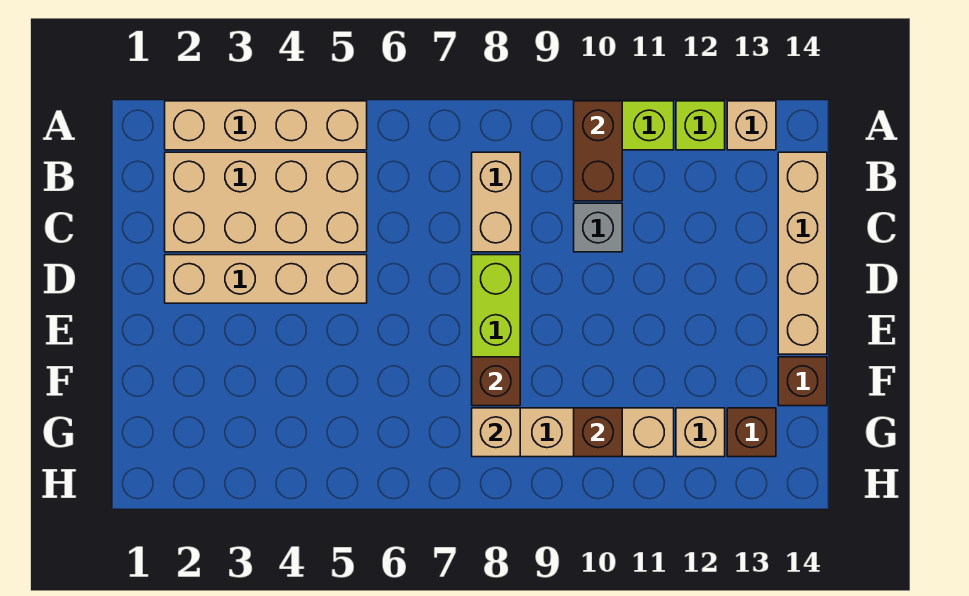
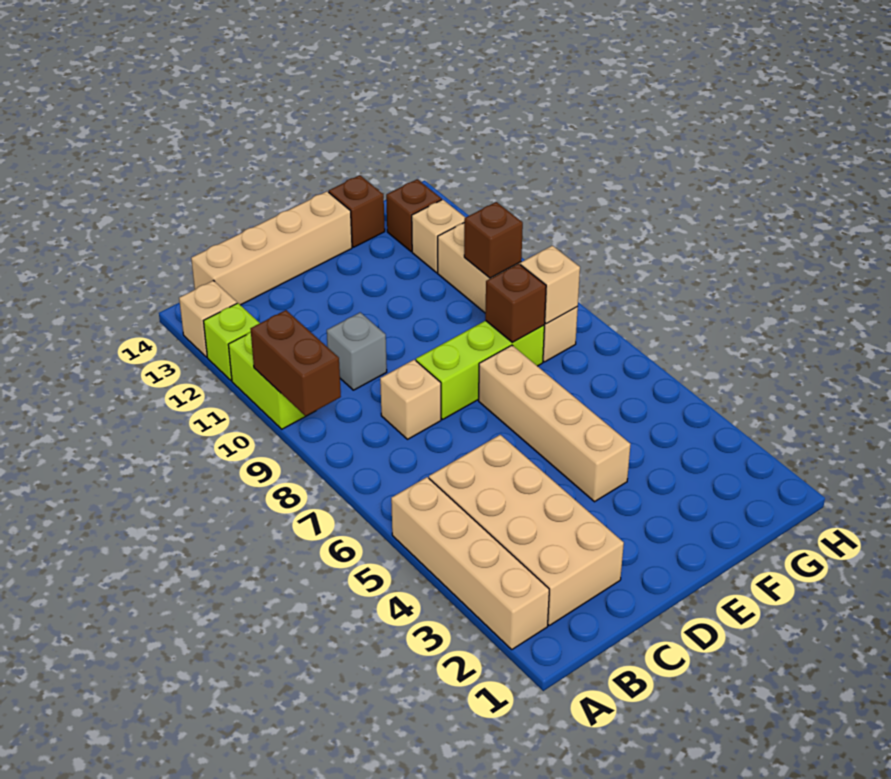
brown brick A10:B10 level 2 -> brown brick A9:A10 level 2
tan brick B8:C8 level 1 -> tan brick C8 level 1
tan brick D2:D5 level 1 -> tan brick E4:E7 level 1

